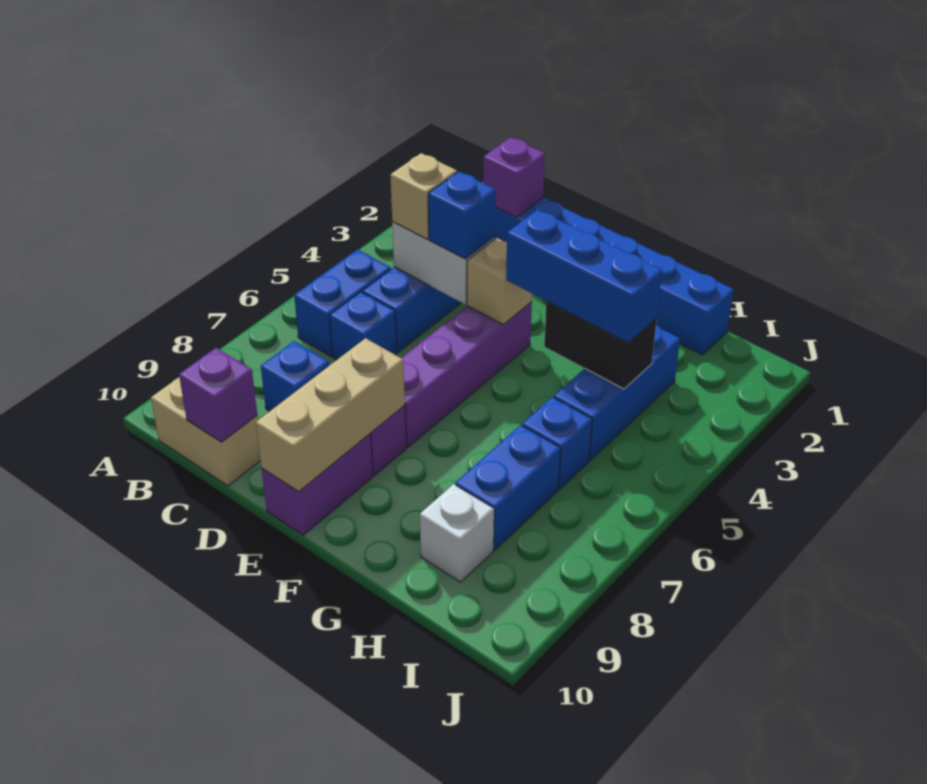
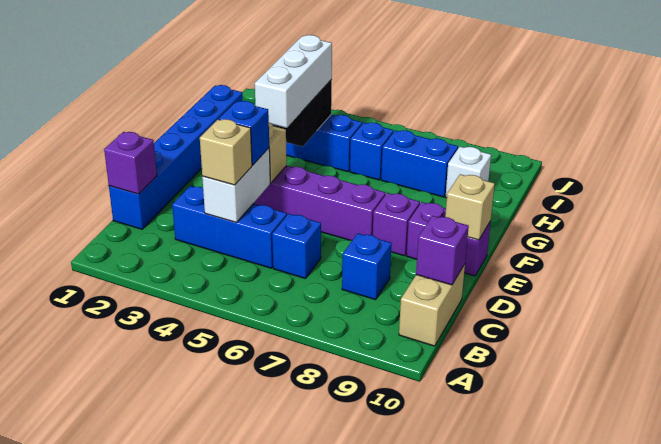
blue brick B5:B6 level 1 -> none
tan brick E8:E10 level 2 -> tan brick E10 level 2
blue brick F4:H4 level 3 -> white brick F4:H4 level 3

